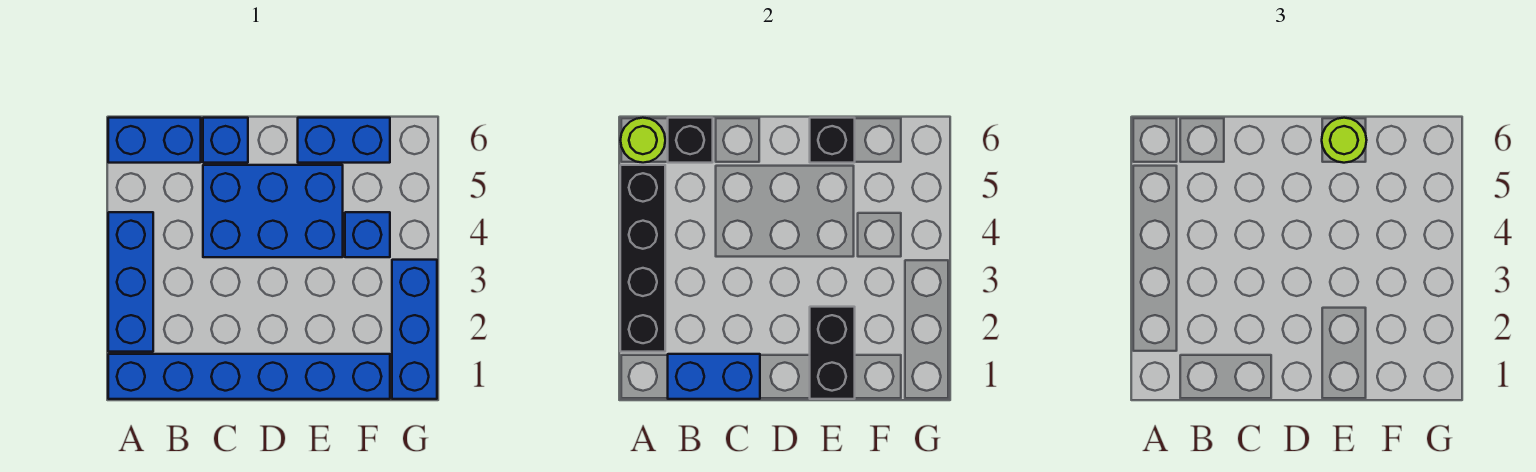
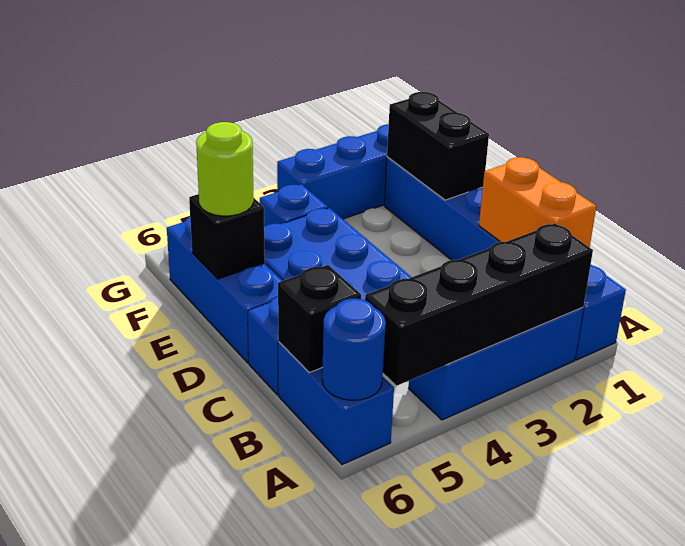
lime round brick A6 level 2 -> blue round brick A6 level 2
blue brick B1:C1 level 2 -> orange brick B1:C1 level 2
black brick E1:E2 level 2 -> black brick E1:F1 level 2
blue brick E6:F6 level 1 -> blue brick D6:F6 level 1

